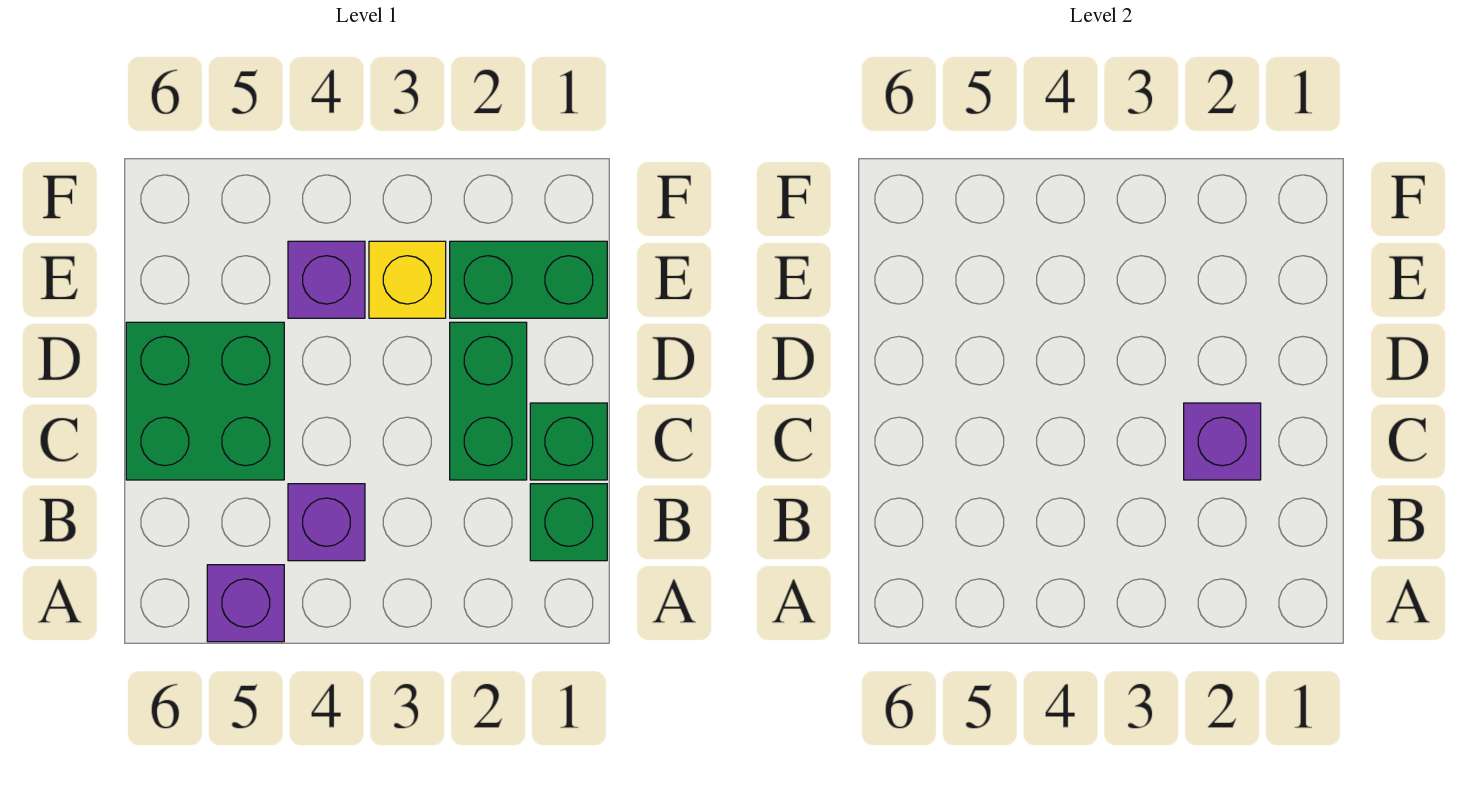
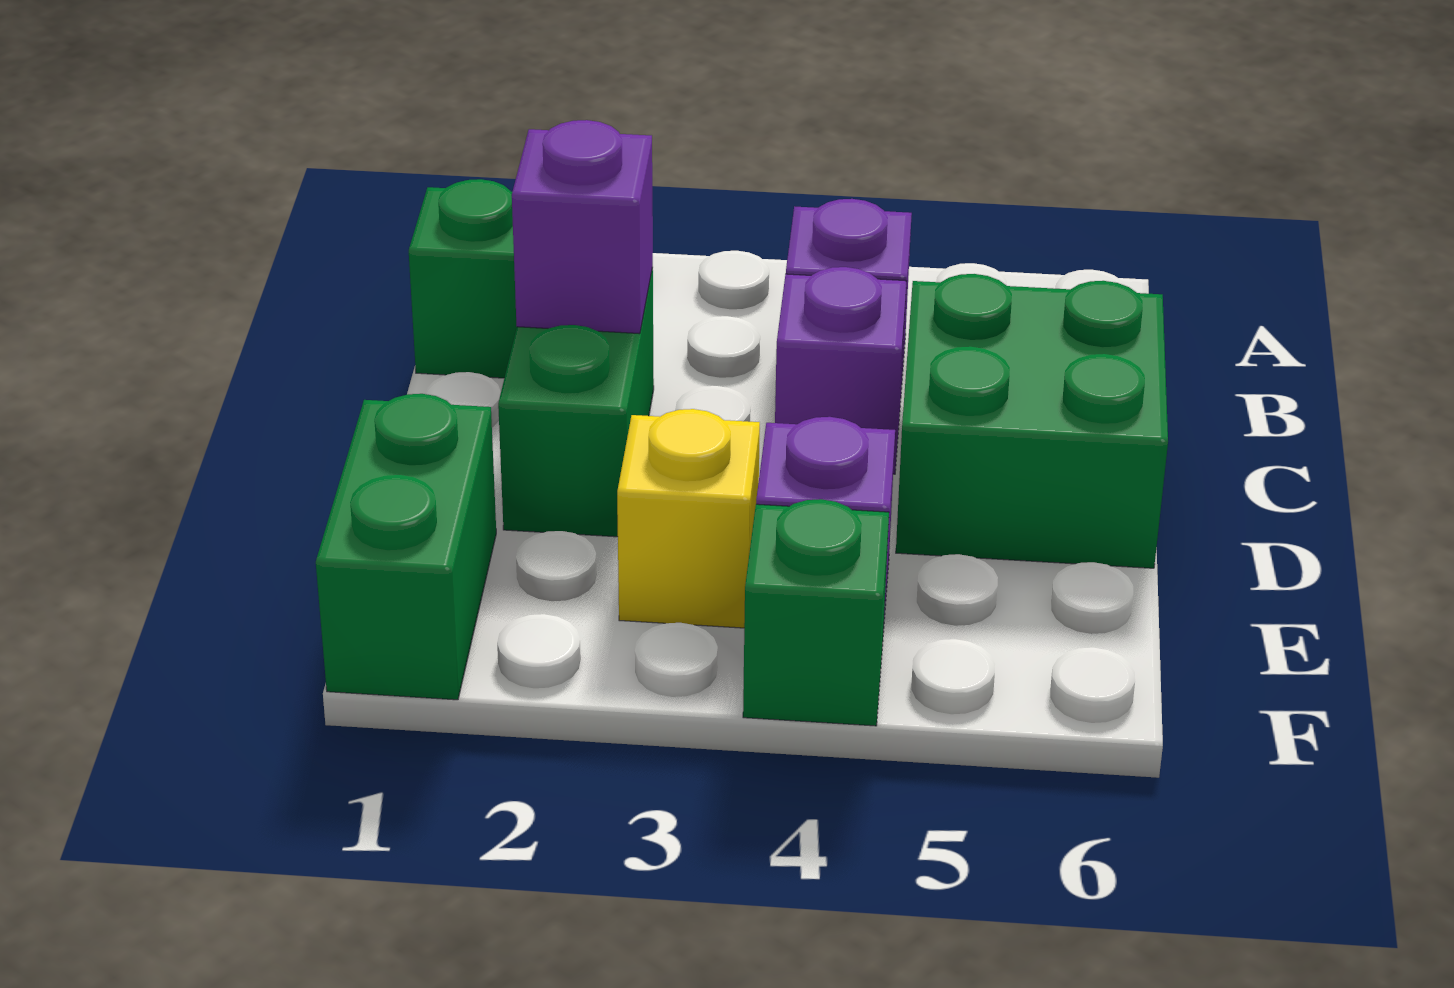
purple brick A5 level 1 -> purple brick C4 level 1
green brick C1 level 1 -> green brick F4 level 1
green brick E1:E2 level 1 -> green brick E1:F1 level 1

